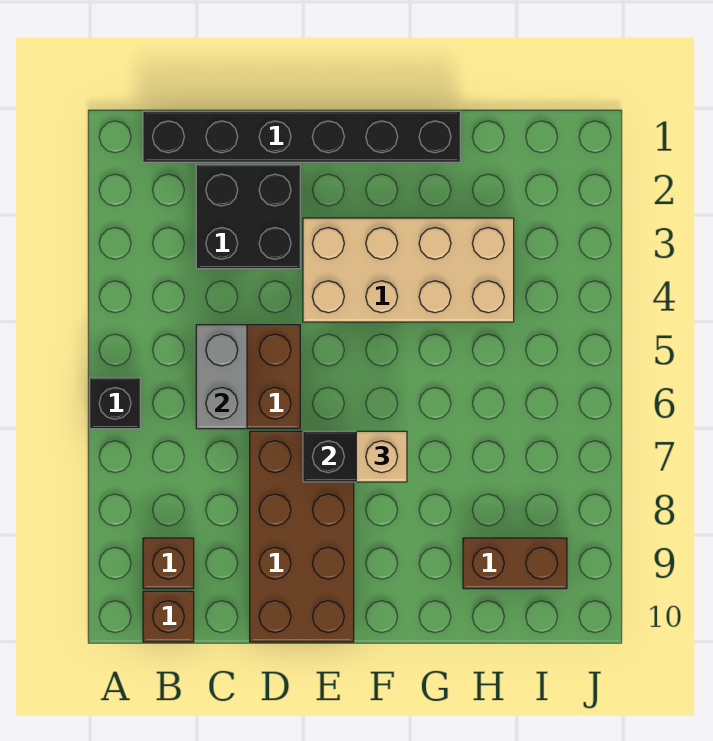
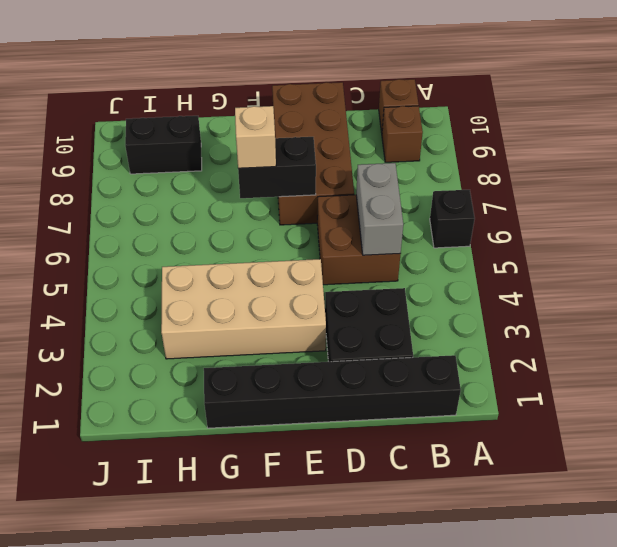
brown brick H9:I9 level 1 -> black brick H9:I9 level 1

